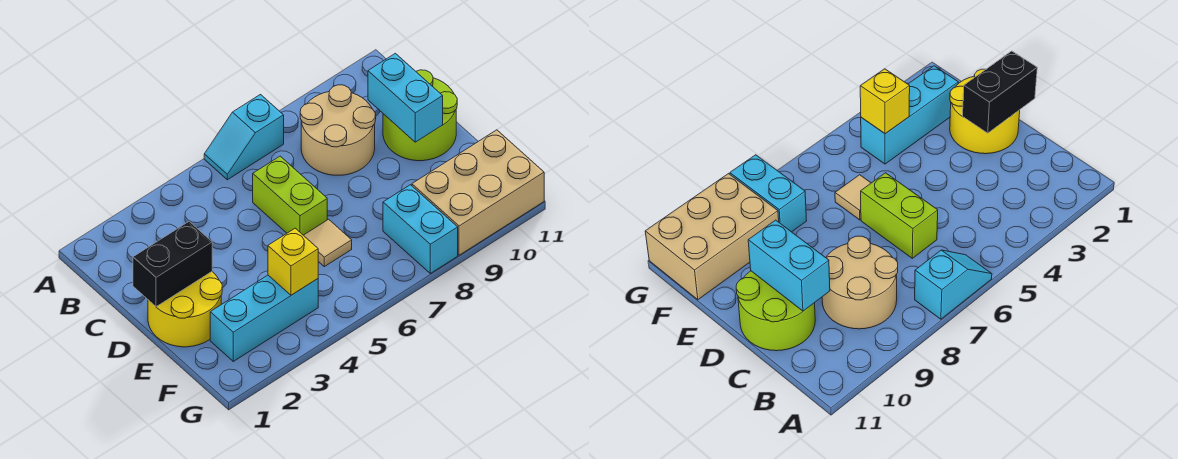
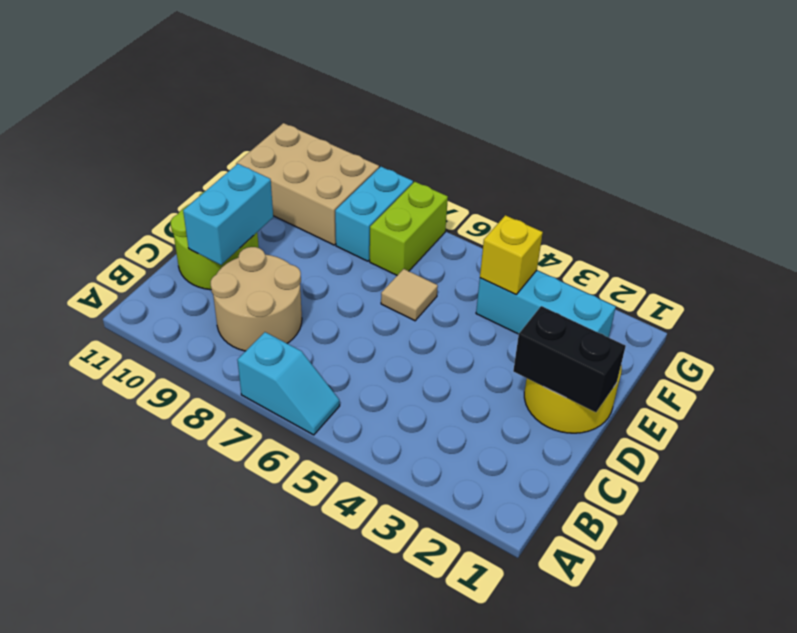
lime brick C6:D6 level 1 -> lime brick F7:G7 level 1

